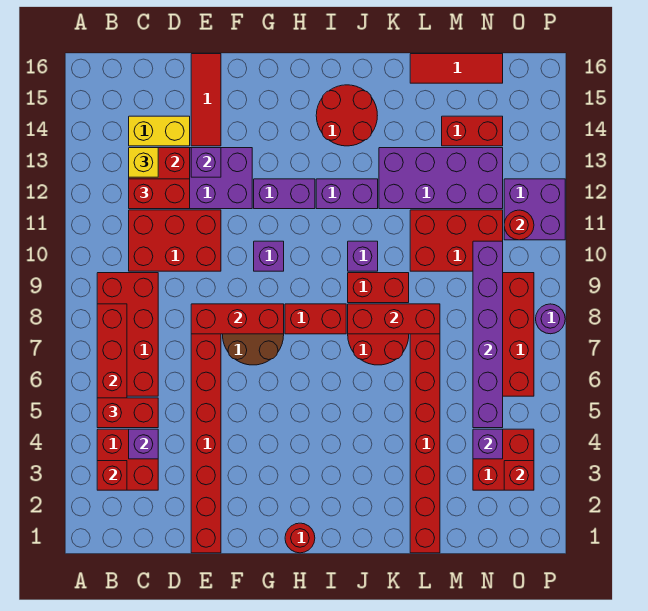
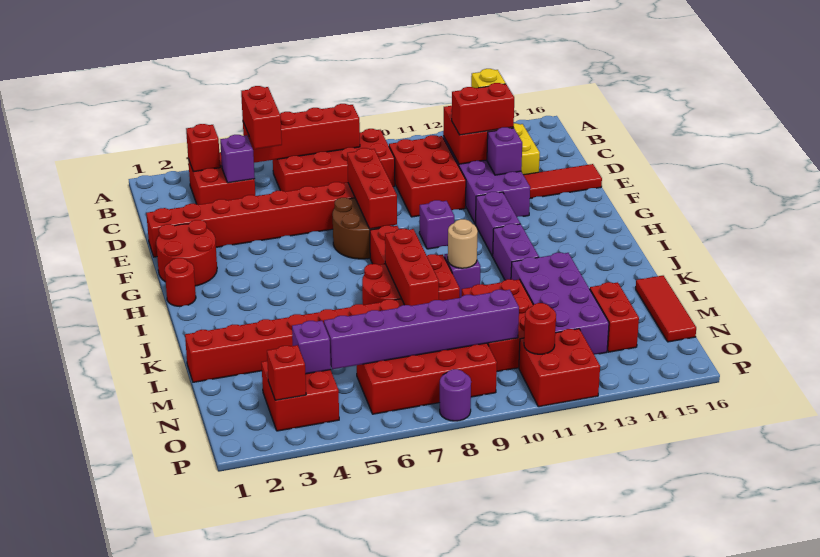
red brick C12:D12 level 3 -> red brick D12:D13 level 3
red round brick I14:J15 level 1 -> red round brick F1:G2 level 1
none -> tan round brick J10 level 2
purple brick O11:P12 level 1 -> red brick O11:P12 level 1

